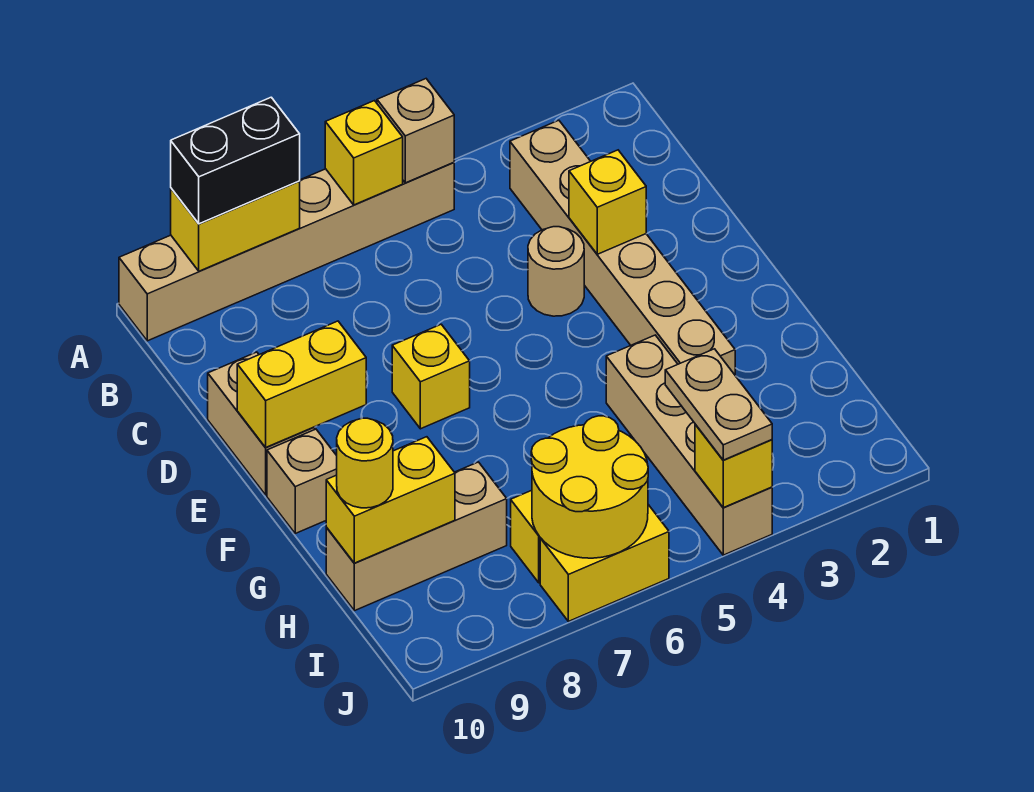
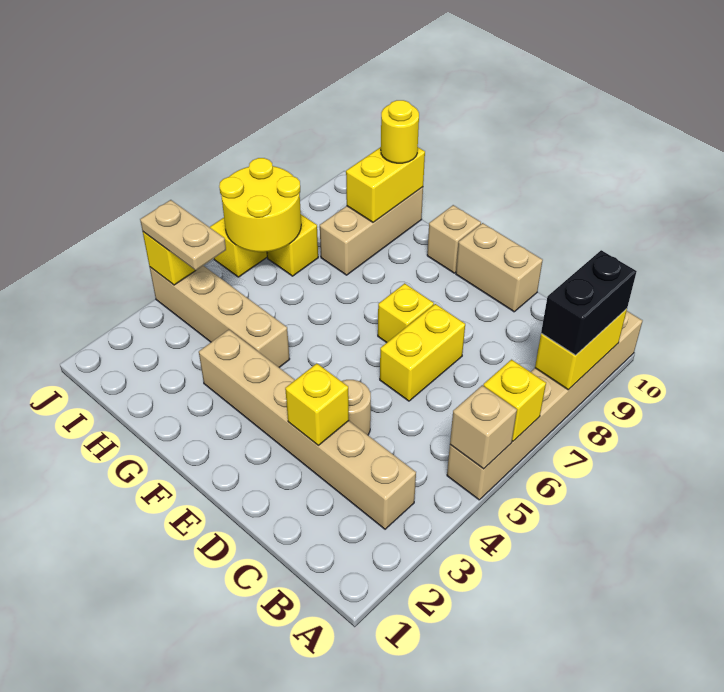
yellow brick E9:E10 level 2 -> yellow brick D6:D7 level 1

